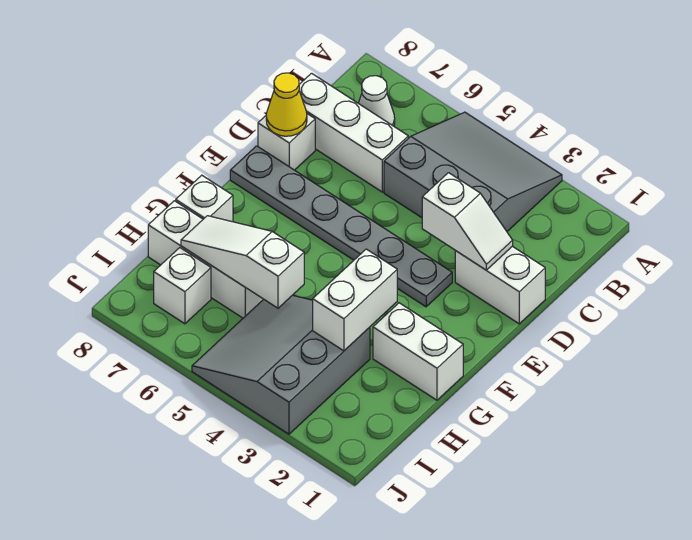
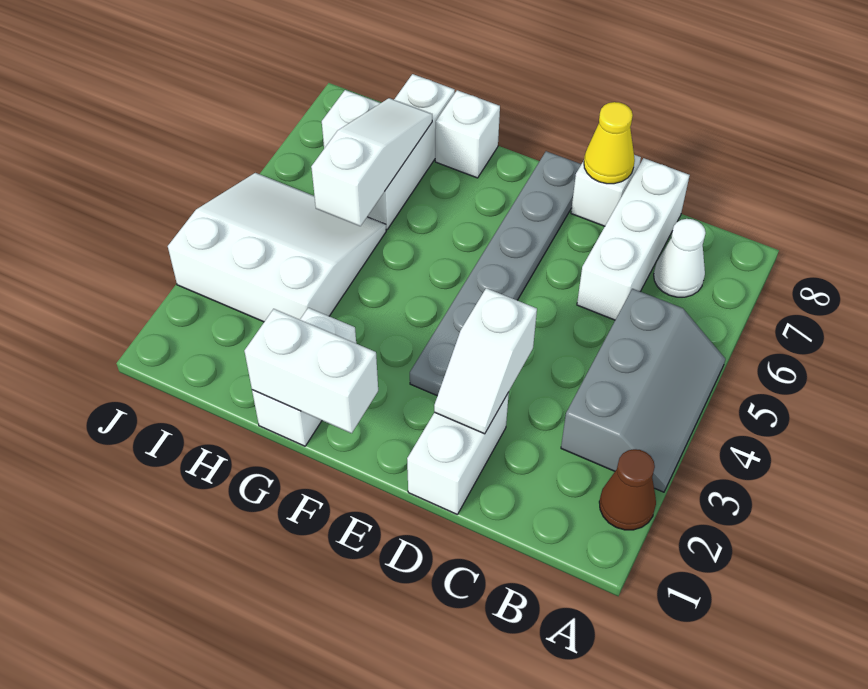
none -> brown cone A2 level 1
grey slope A3:C5 level 1 top C -> grey slope A3:B5 level 1 top B
white brick G3:H3 level 2 -> white brick F1:G1 level 2
grey slope H3:J5 level 1 top 3 -> white slope H3:J5 level 1 top 3

